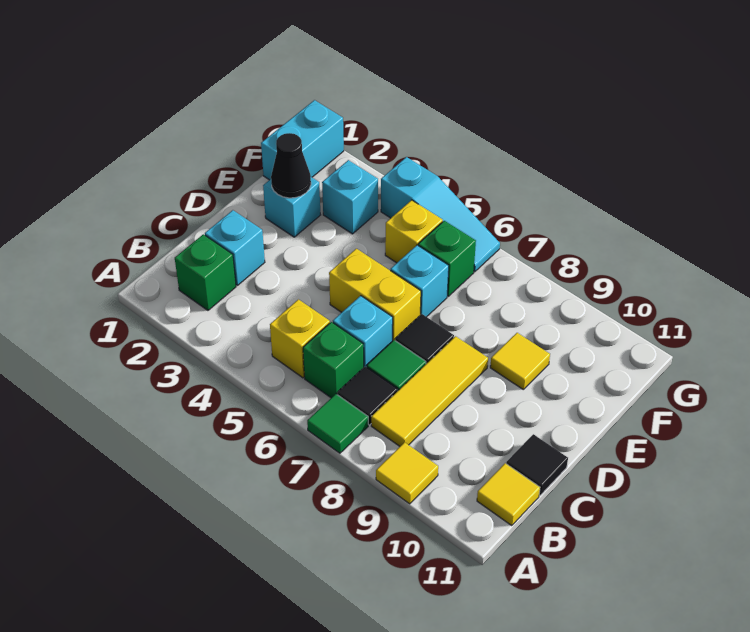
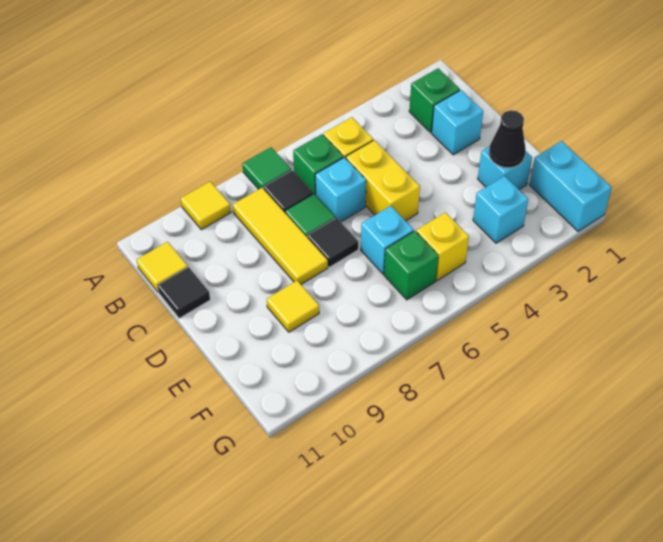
yellow brick D5:D6 level 1 -> yellow brick C5:D5 level 1
cyan slope G4:G6 level 1 top 4 -> none

